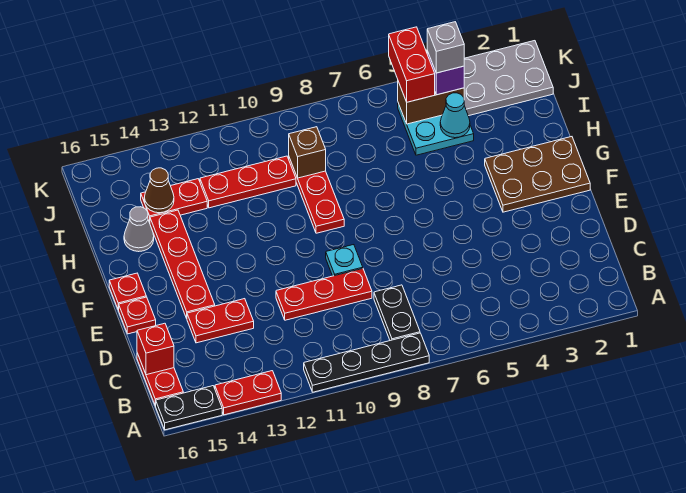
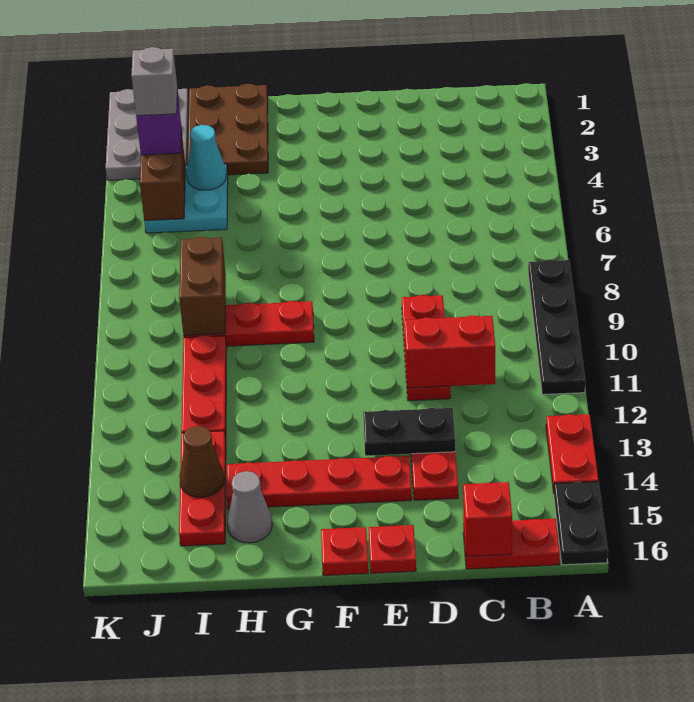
black plate B8:C8 level 1 -> black plate D13:E13 level 2
cyan plate E9 level 1 -> none
brown plate F1:G3 level 1 -> brown plate H1:I3 level 1
brown brick I9 level 2 -> brown brick I8:I9 level 2
red plate I13:I14 level 1 -> red plate I13:I15 level 1
red brick J5:K5 level 3 -> red brick C11:D11 level 2

